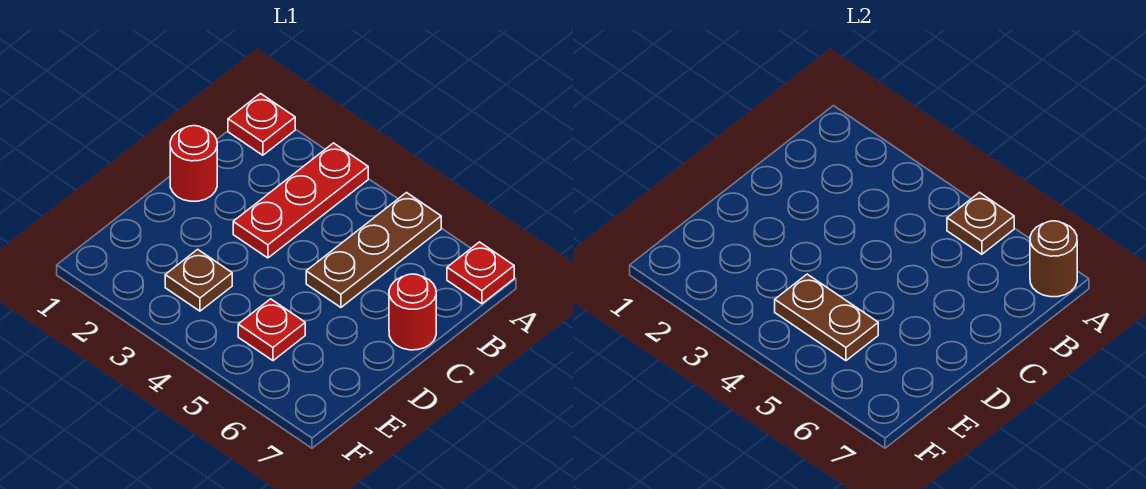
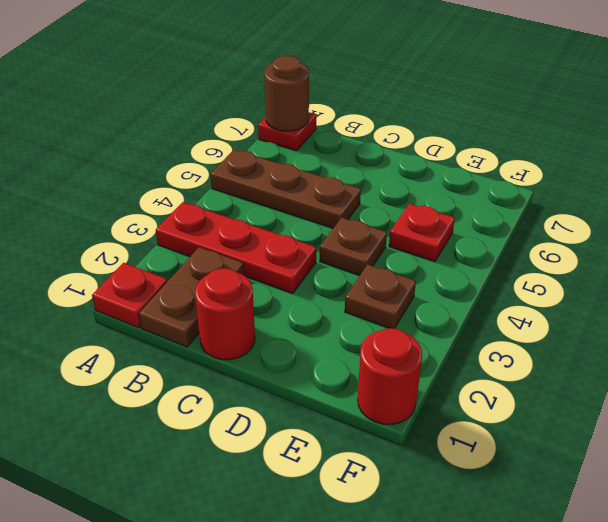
brown plate A5 level 2 -> brown plate D4 level 1
red round brick C7 level 1 -> red round brick F1 level 1
brown plate E4:E5 level 2 -> brown plate B1:B2 level 1

